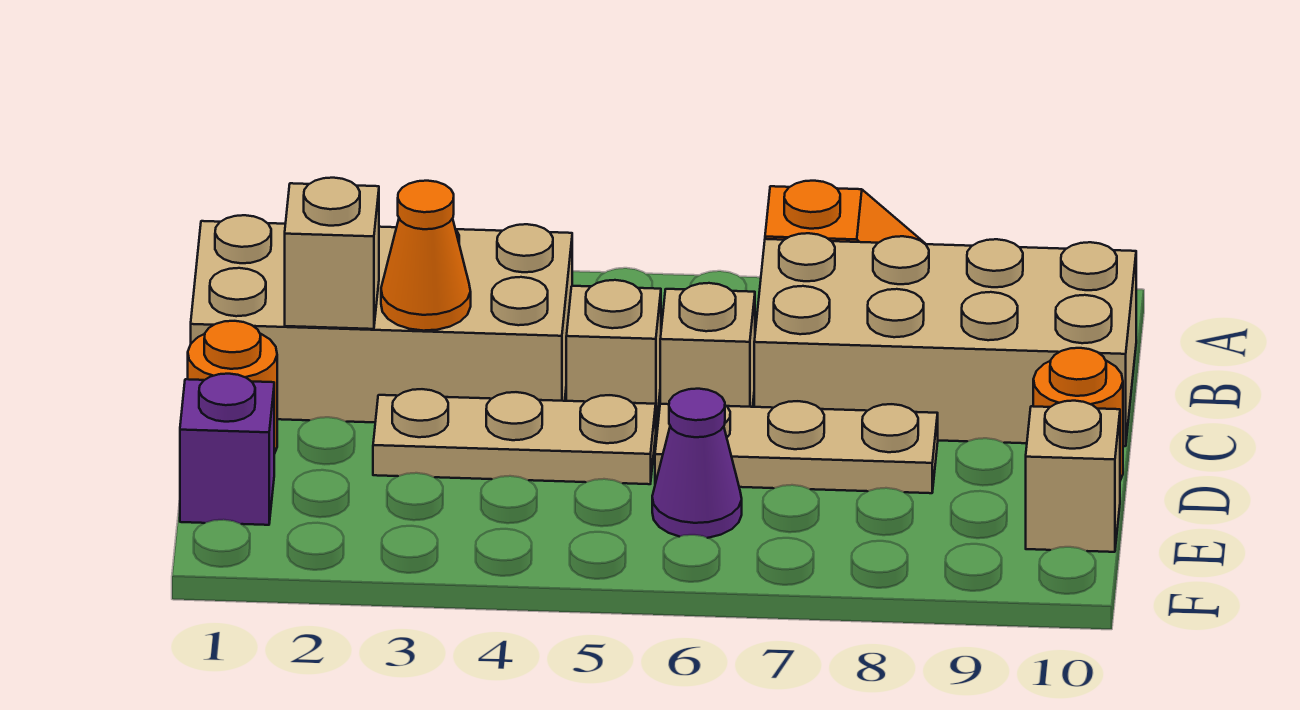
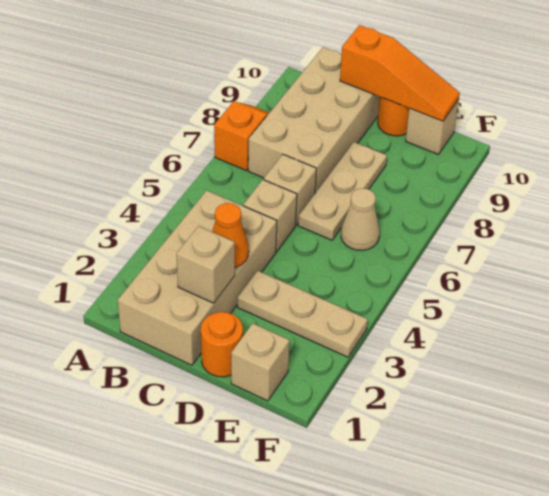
none -> orange slope C10:E10 level 2 top C
tan plate D3:D5 level 1 -> tan plate D3:F3 level 1
purple brick E1 level 1 -> tan brick E1 level 1
purple cone E6 level 1 -> tan cone E6 level 1

